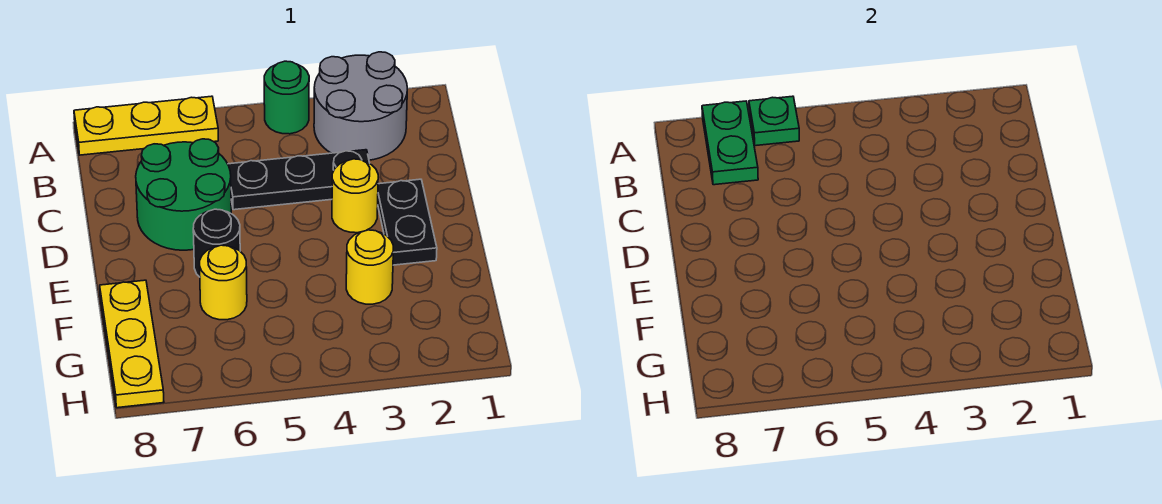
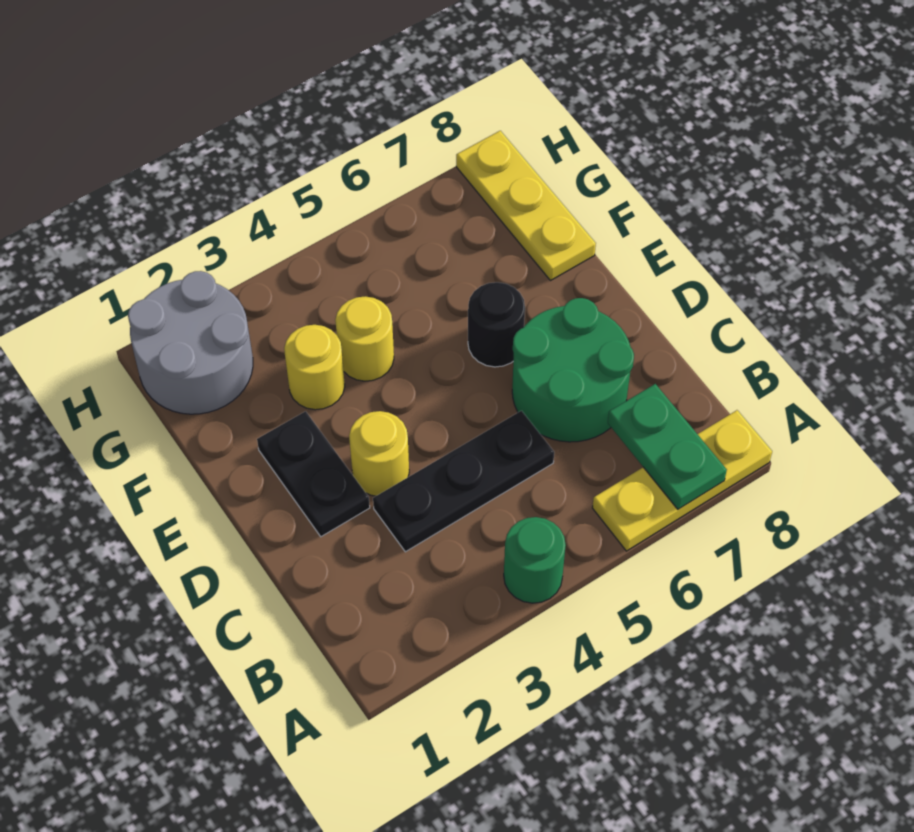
grey round brick A2:B3 level 1 -> grey round brick G1:H2 level 1
green plate A6 level 2 -> none
yellow round brick F6 level 1 -> yellow round brick F4 level 1

